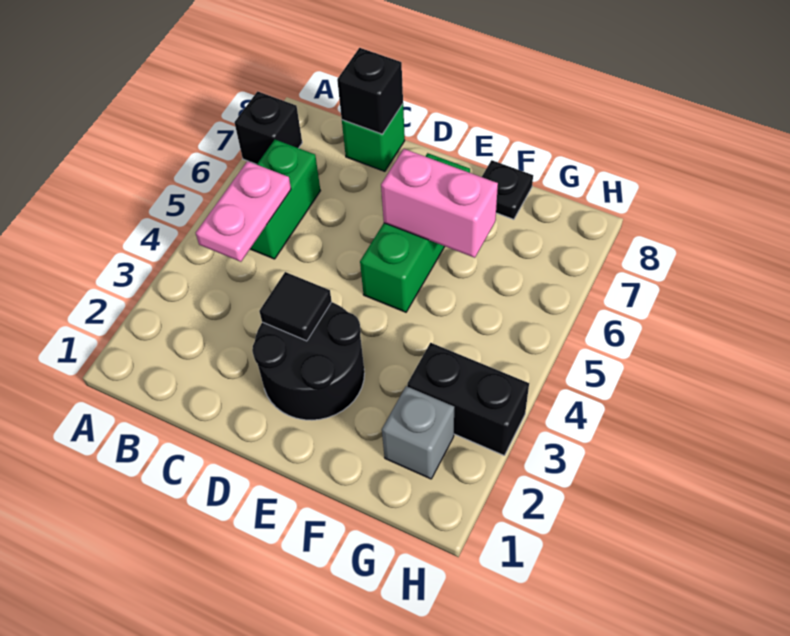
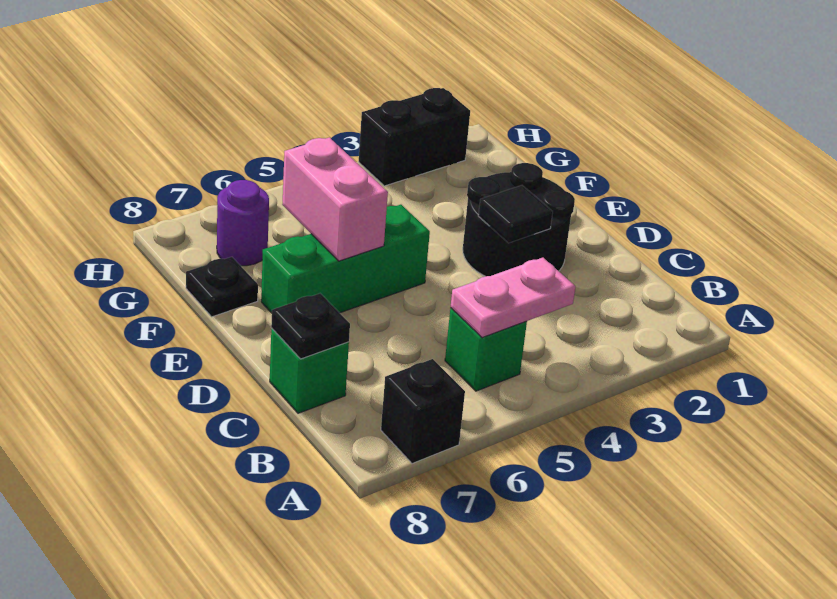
green brick B5:B6 level 1 -> green brick B5 level 1
black brick C8 level 2 -> black plate C8 level 2
grey brick G2 level 1 -> none
black brick G3:H3 level 1 -> black brick H2:H3 level 1
none -> purple round brick G7 level 1

